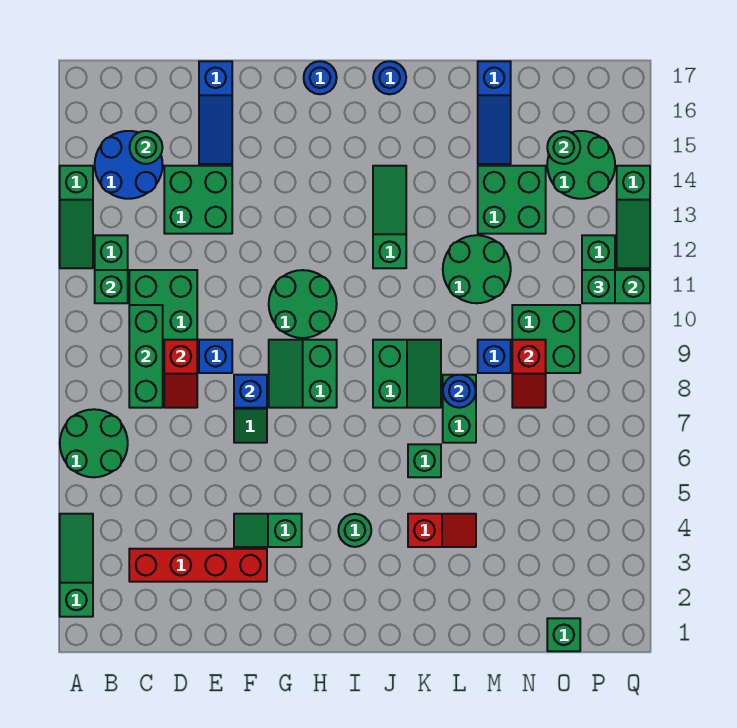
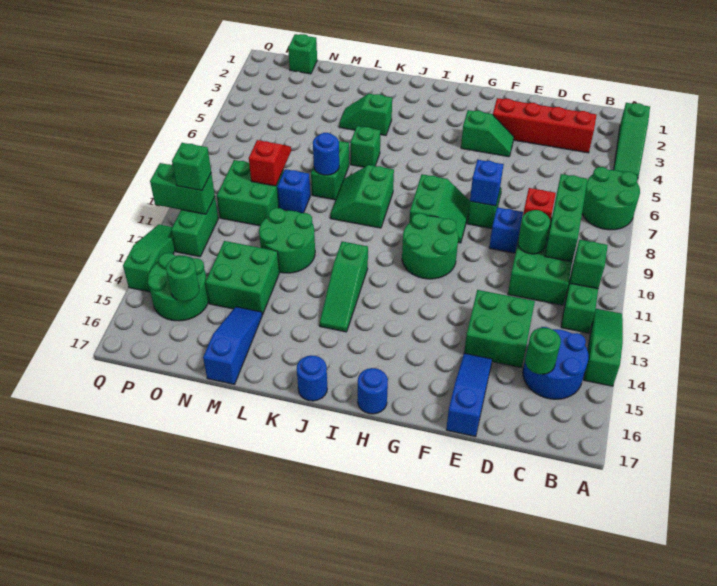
green round brick I4 level 1 -> green round brick D10 level 2
red slope K4:L4 level 1 top K -> green slope K4:L4 level 1 top K

